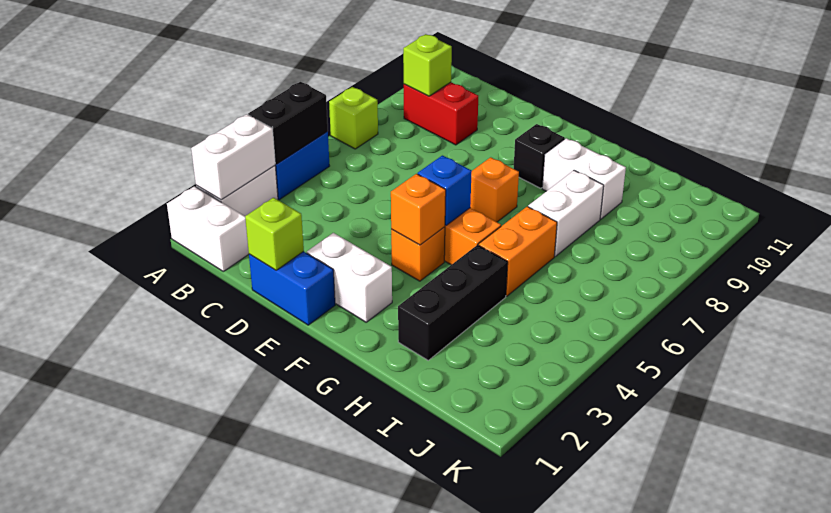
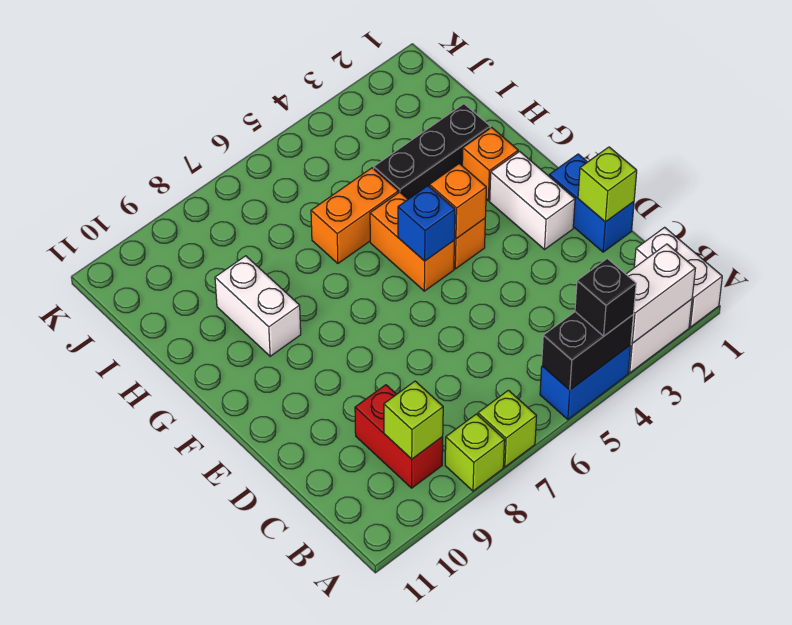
none -> lime brick A8 level 1
orange brick F7 level 1 -> orange brick G2 level 1
black brick F9 level 1 -> black brick A4 level 3
white brick H7:H8 level 1 -> none

